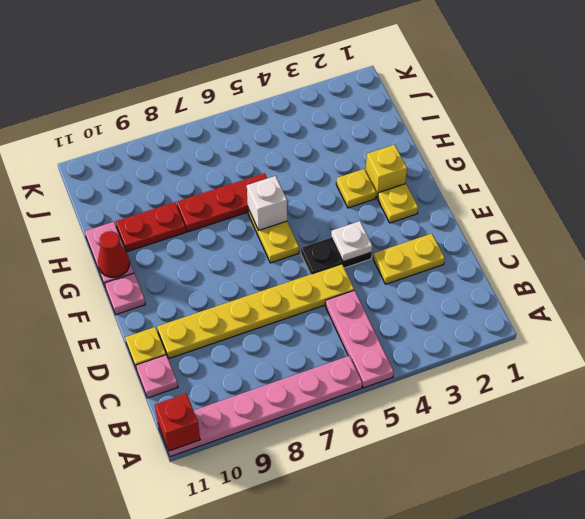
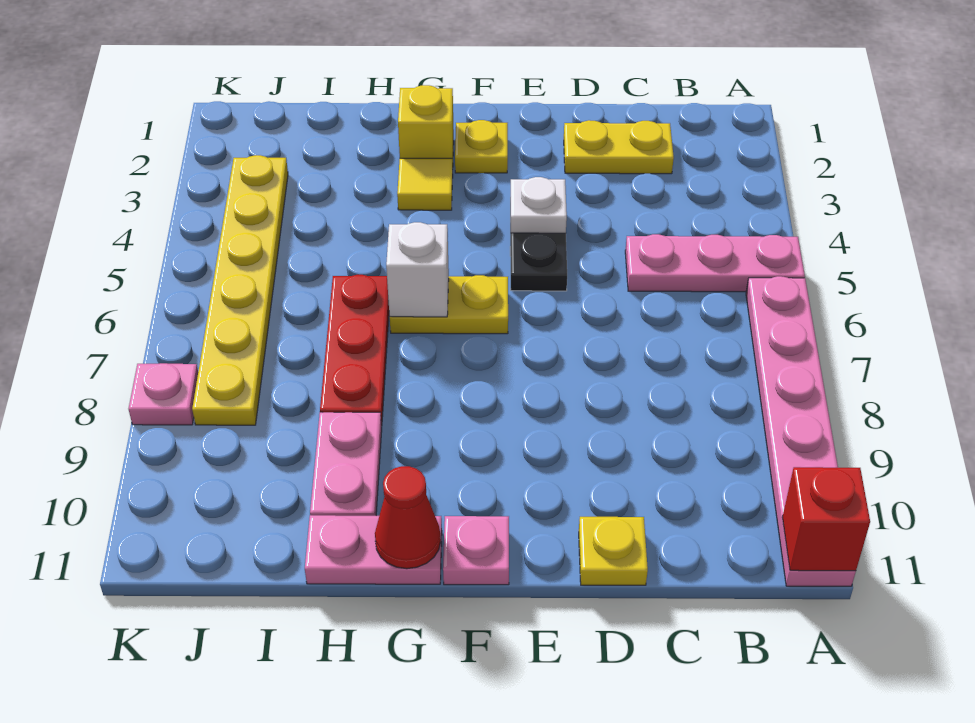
pink plate C11 level 1 -> pink plate K8 level 1
yellow plate D2:D3 level 1 -> yellow plate C2:D2 level 1
yellow plate D5:D10 level 1 -> yellow plate J3:J8 level 1
yellow plate G3 level 1 -> yellow tile G3 level 1
red plate H9:H10 level 1 -> pink plate H9:H10 level 1

